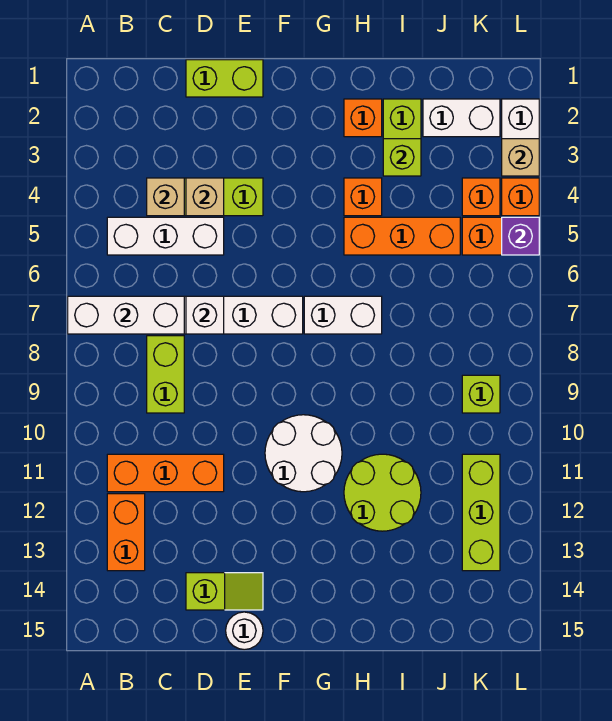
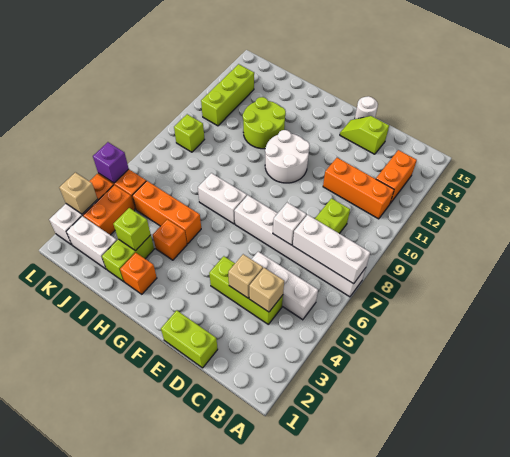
orange brick K4 level 1 -> orange brick K3:K4 level 1

